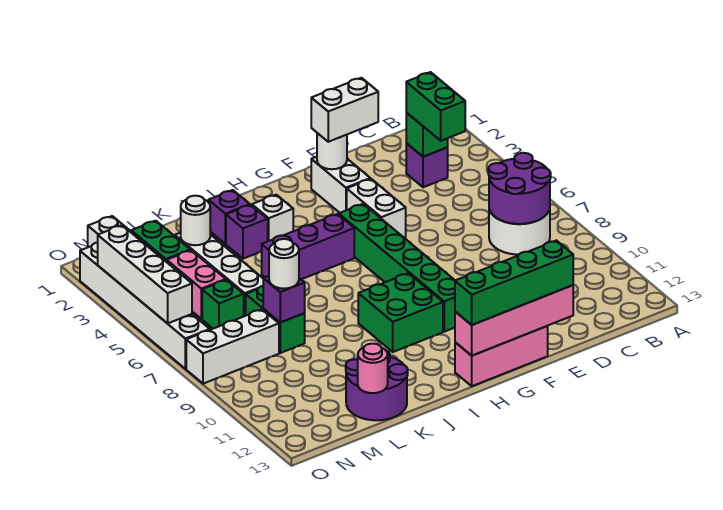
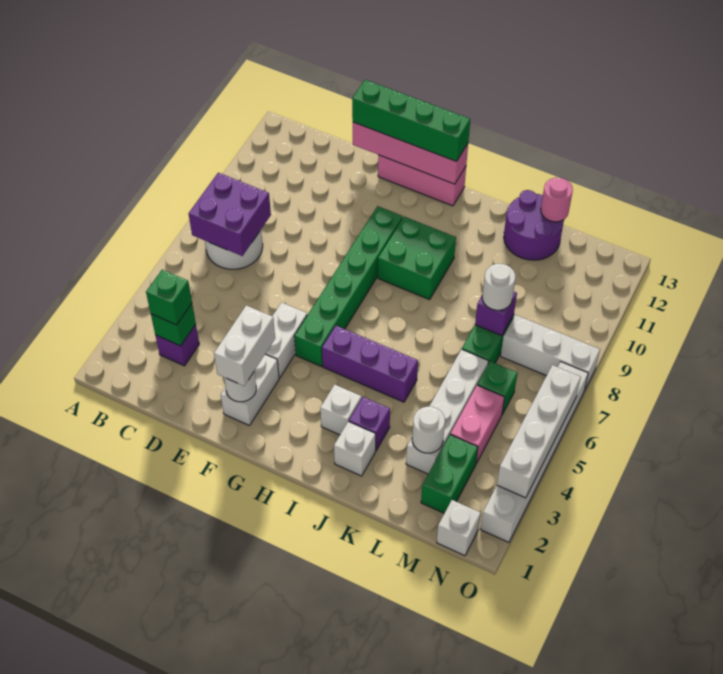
purple round brick B7:C8 level 2 -> purple brick B7:C8 level 2
green brick C3:C4 level 3 -> green brick C3 level 3
white brick E2:F2 level 3 -> white brick F2:F3 level 3
purple brick J2 level 1 -> white brick J2 level 1

